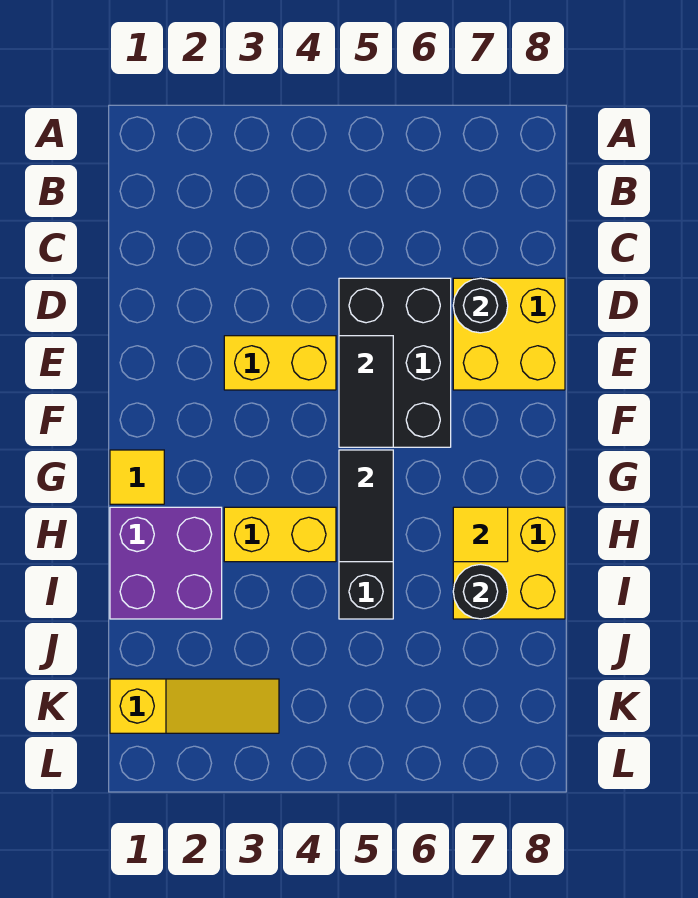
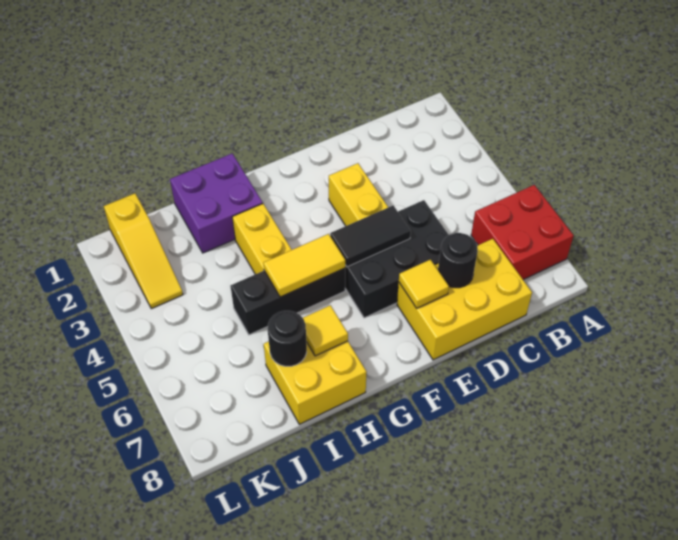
none -> red brick A6:B7 level 1
yellow brick D7:E8 level 1 -> yellow brick C7:E8 level 1
yellow tile G1 level 1 -> yellow tile E7 level 2
black tile G5:H5 level 2 -> yellow tile G5:H5 level 2

